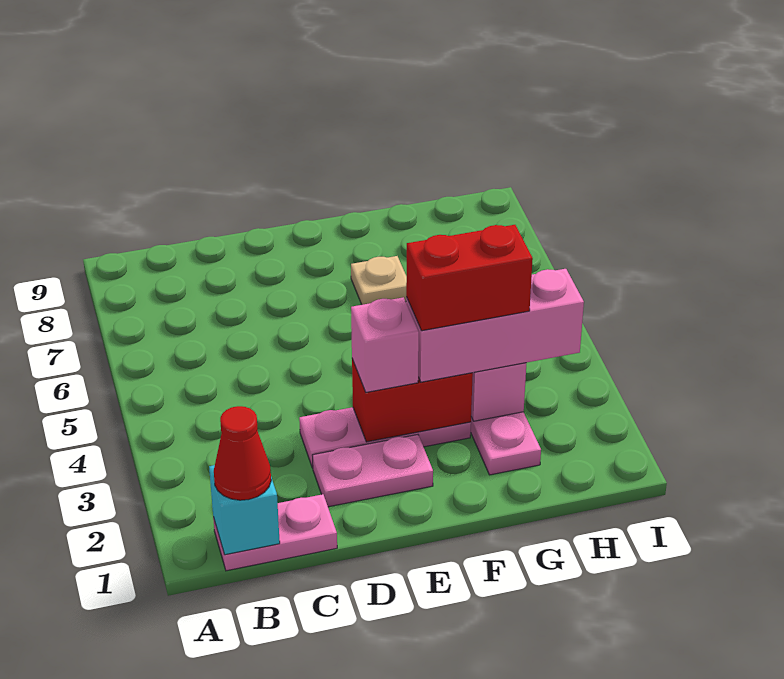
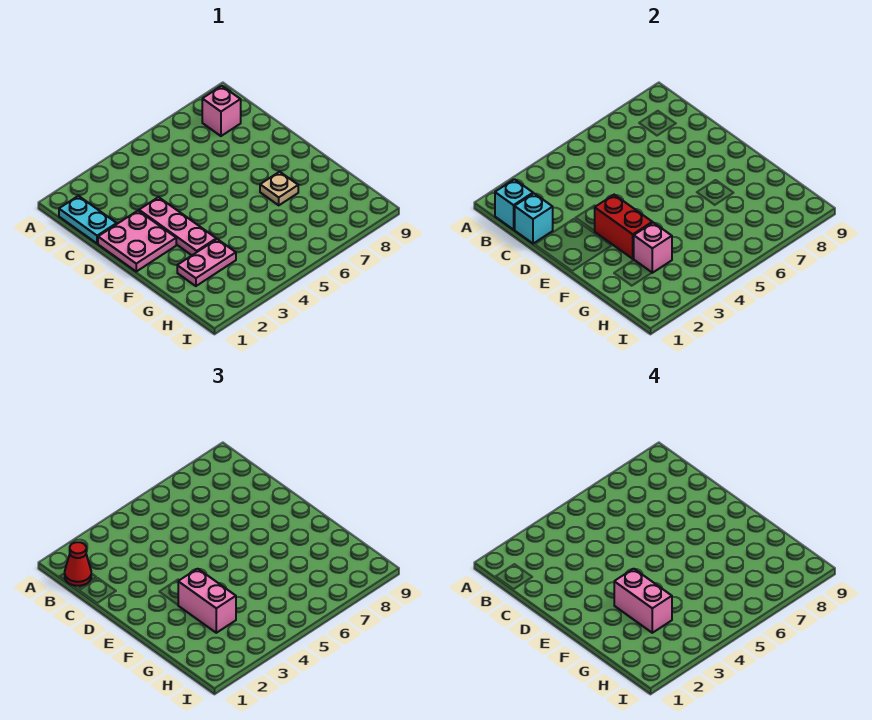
pink plate B1:C1 level 1 -> cyan plate B1:C1 level 1
none -> cyan brick C1 level 2
pink plate D2:E2 level 1 -> pink plate D1:E2 level 1
pink brick E3 level 3 -> pink brick B8 level 1
pink brick F3:H3 level 3 -> pink brick F3:G3 level 3
red brick F3:G3 level 4 -> pink brick F3:G3 level 4

